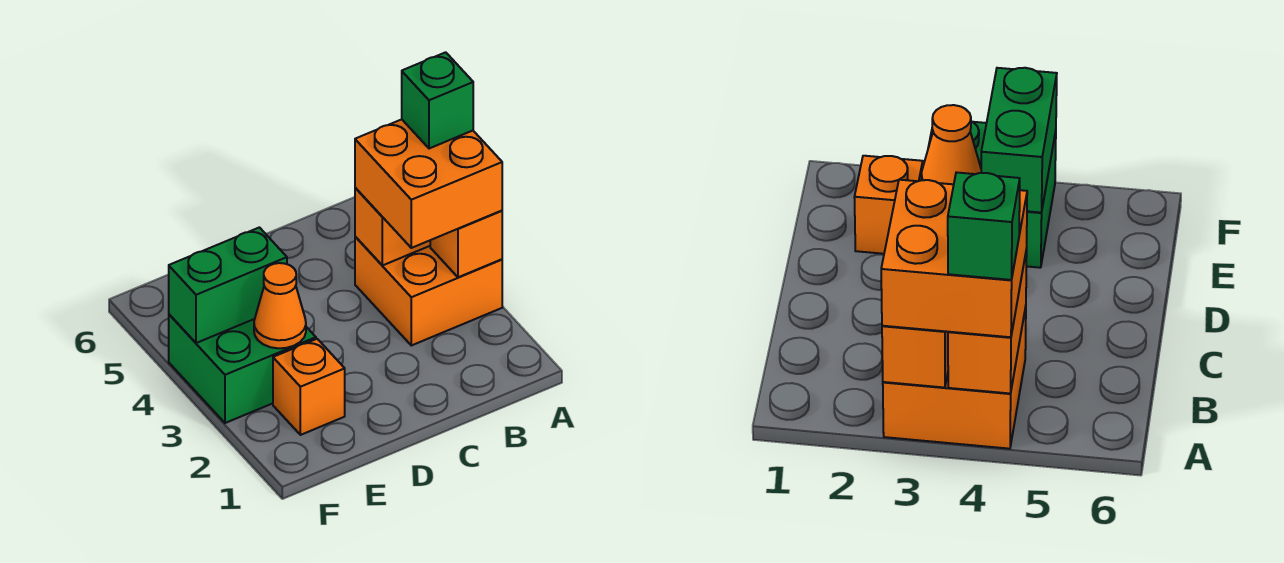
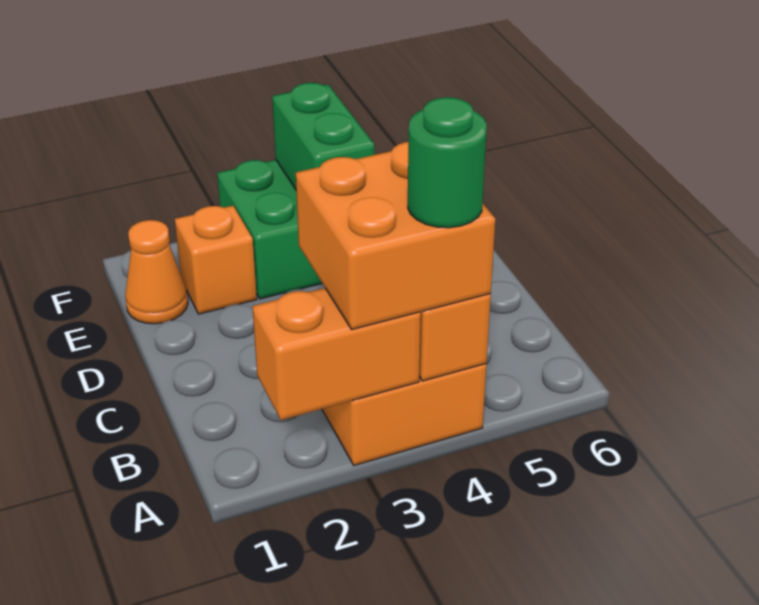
orange brick A3 level 2 -> orange brick A2:A3 level 2
green brick A4 level 4 -> green round brick A4 level 4
orange cone E3 level 2 -> orange cone E1 level 1

